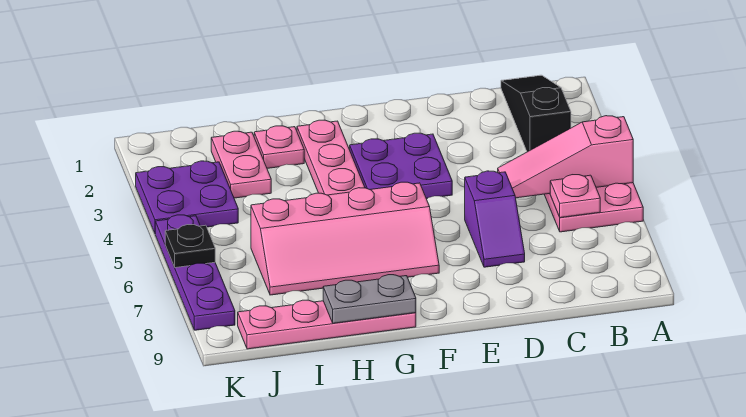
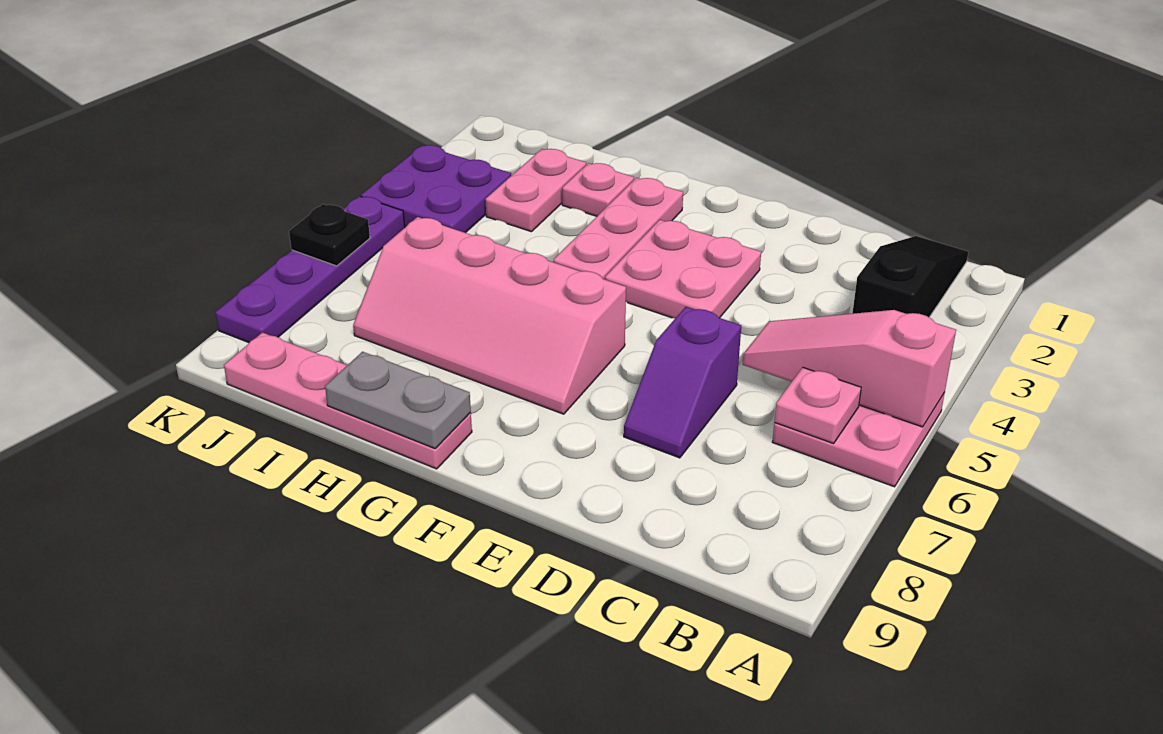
purple plate E3:F4 level 1 -> pink plate E3:F4 level 1

